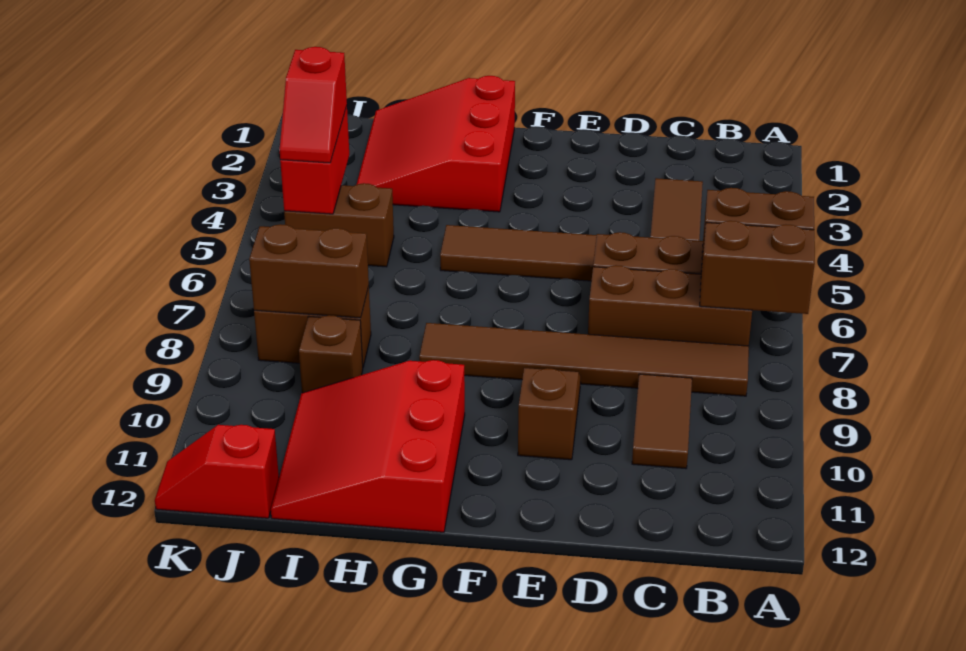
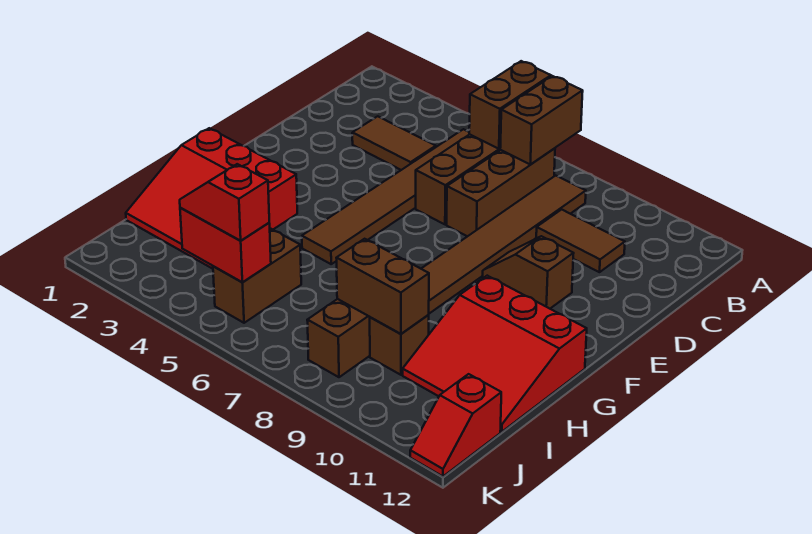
brown brick I8:J8 level 2 -> brown brick I8:I9 level 2
red slope J4:J5 level 3 top 4 -> red slope J4:J5 level 3 top 5

